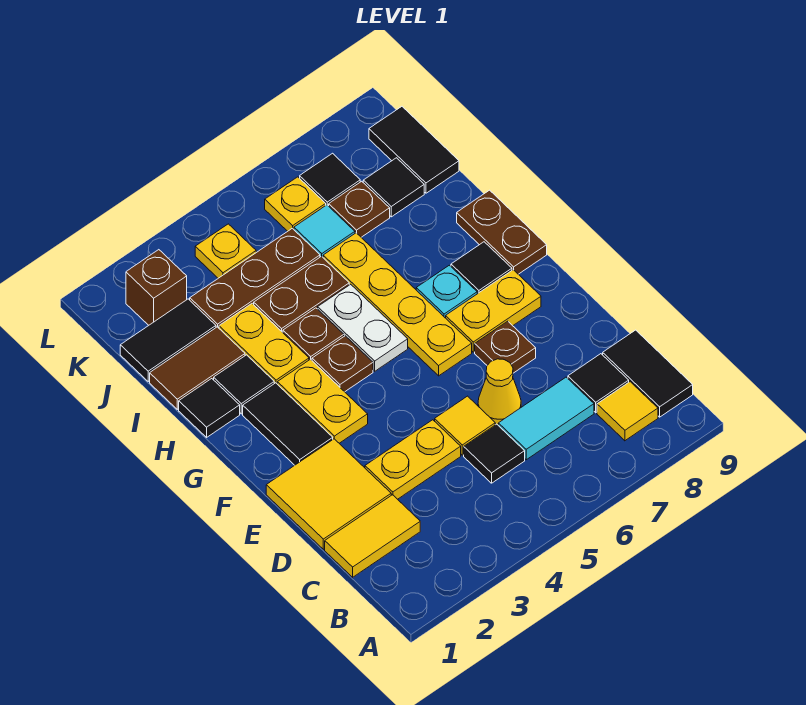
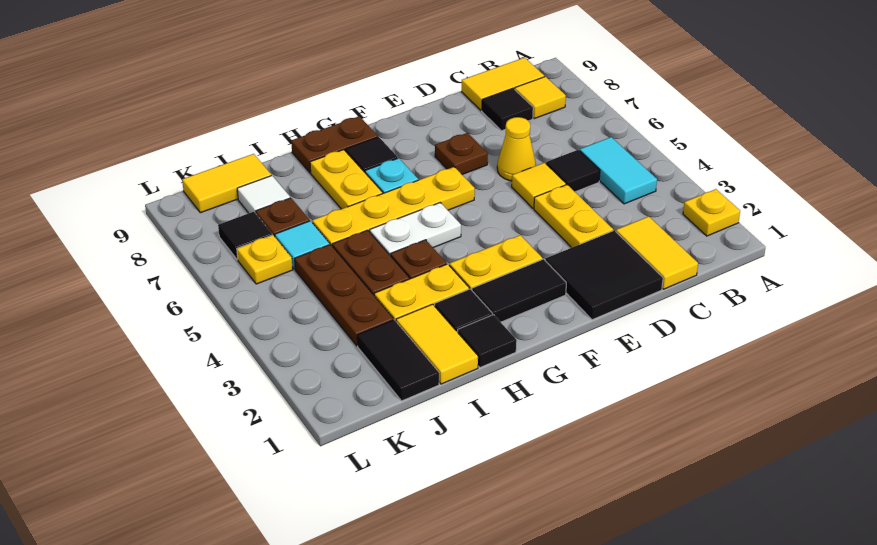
black tile B9:C9 level 1 -> yellow tile B9:C9 level 1
cyan tile C6:C7 level 1 -> cyan tile B4:B5 level 1
yellow tile D1:E2 level 1 -> black tile D1:E2 level 1
yellow plate F7:F8 level 1 -> yellow plate H7:H8 level 1
brown plate G4 level 1 -> none
brown tile I1:I2 level 1 -> yellow tile I1:I2 level 1
black tile J8 level 1 -> white tile J8 level 1
black tile J9:K9 level 1 -> yellow tile J9:K9 level 1
brown brick K2 level 1 -> none
yellow plate K4 level 1 -> yellow plate A2 level 1

